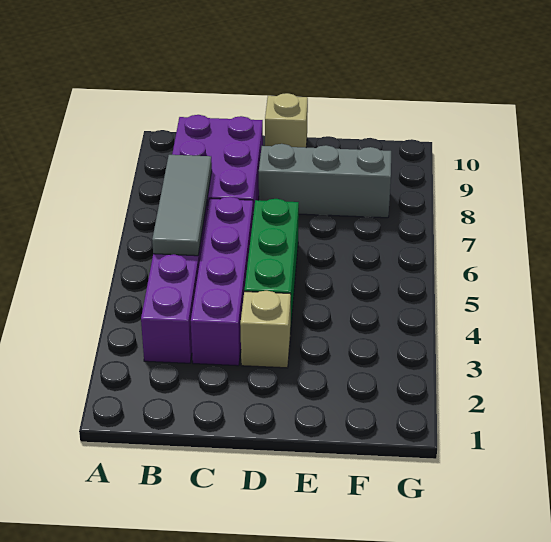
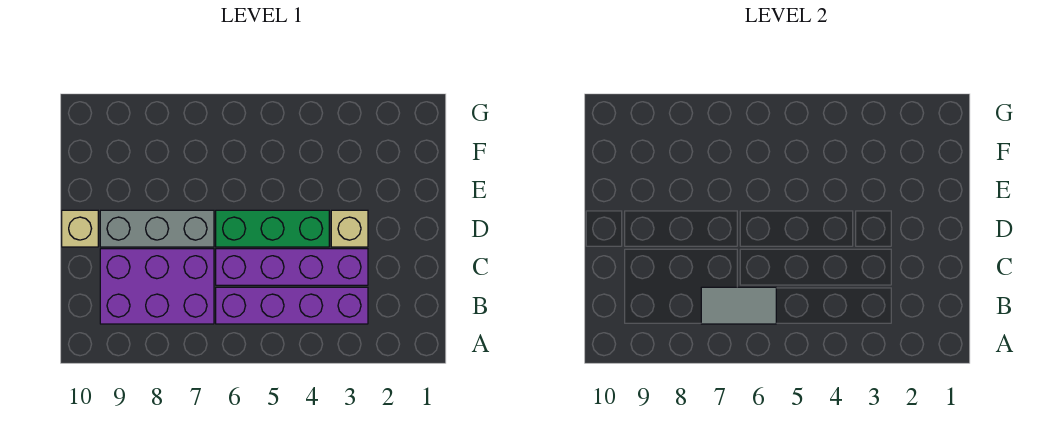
grey tile B5:B7 level 2 -> grey tile B6:B7 level 2
grey brick D8:F8 level 1 -> grey brick D7:D9 level 1

